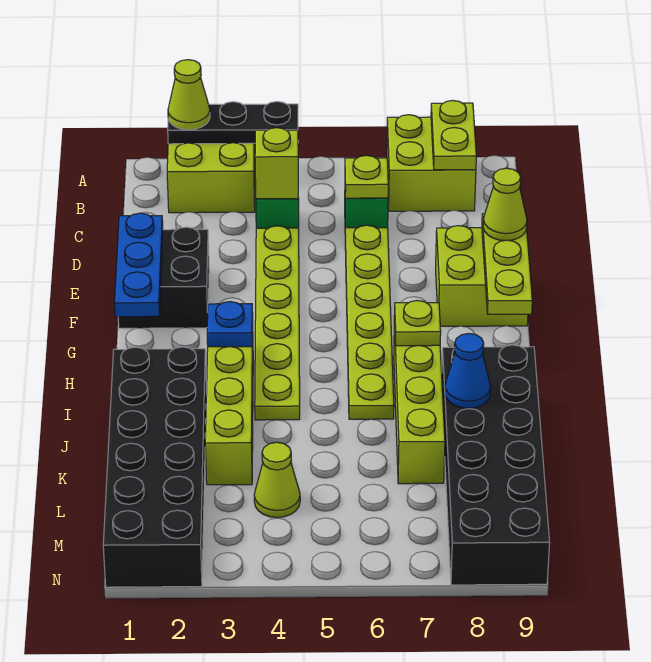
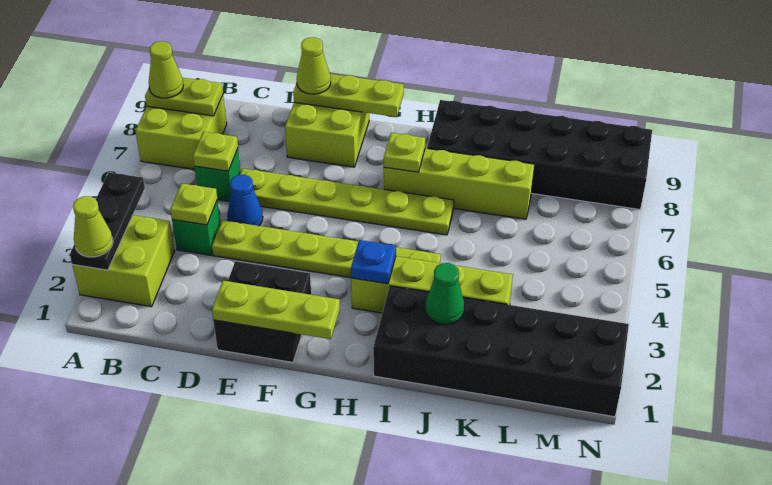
lime brick C4 level 2 -> lime plate C4 level 2
blue plate E1:G1 level 2 -> lime plate E1:G1 level 2
none -> green cone J2 level 2
blue cone J8 level 2 -> blue cone D5 level 1
lime cone L4 level 1 -> lime cone A8 level 3

